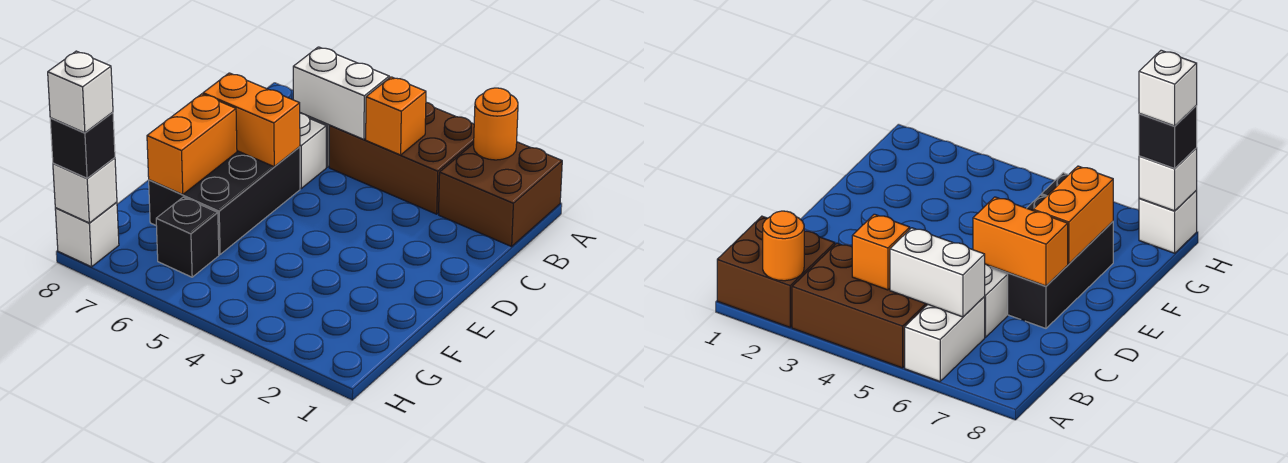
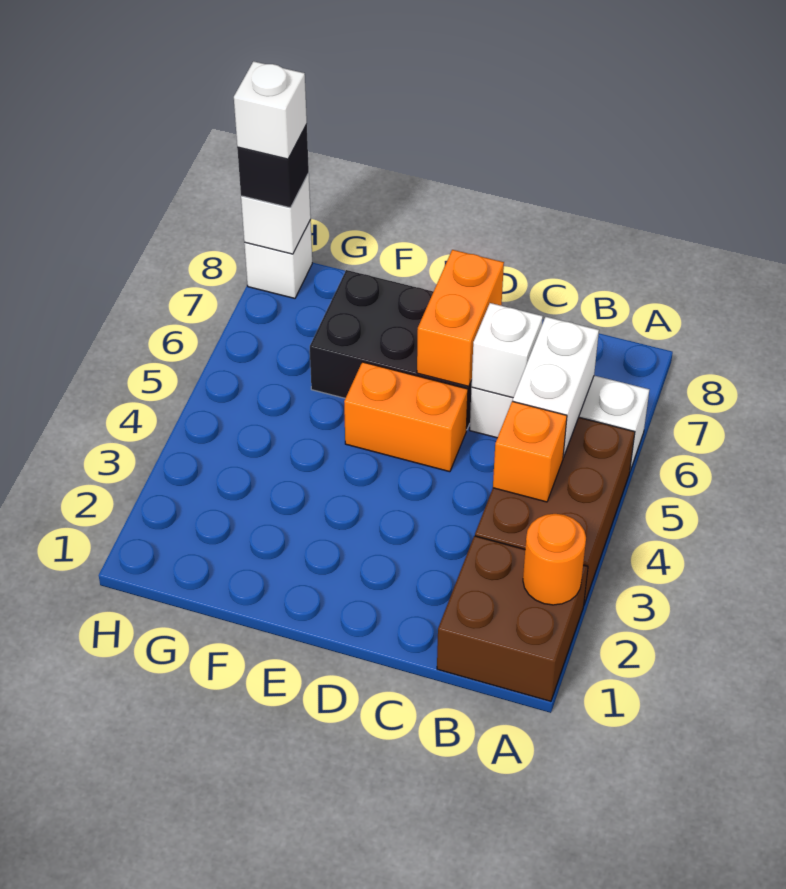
none -> white brick C6 level 2
orange brick E7:F7 level 2 -> orange brick D5:E5 level 1
black brick G6 level 1 -> none

